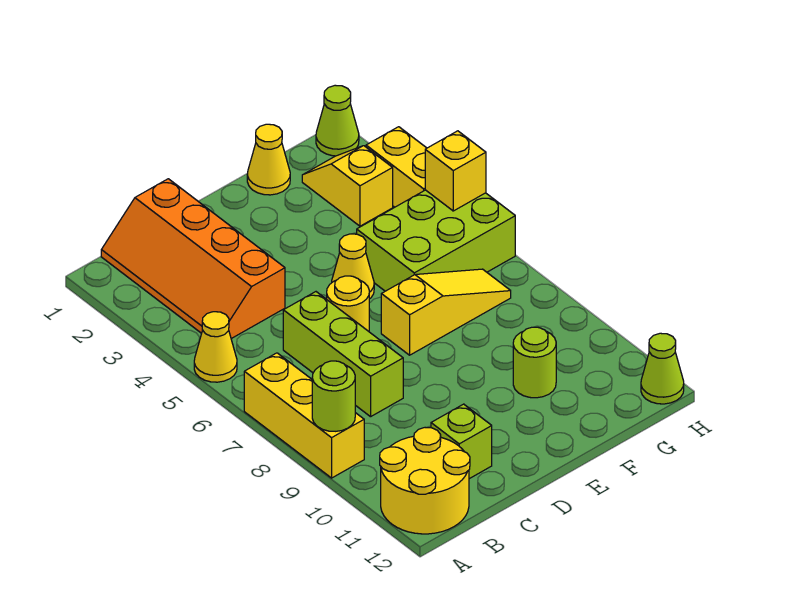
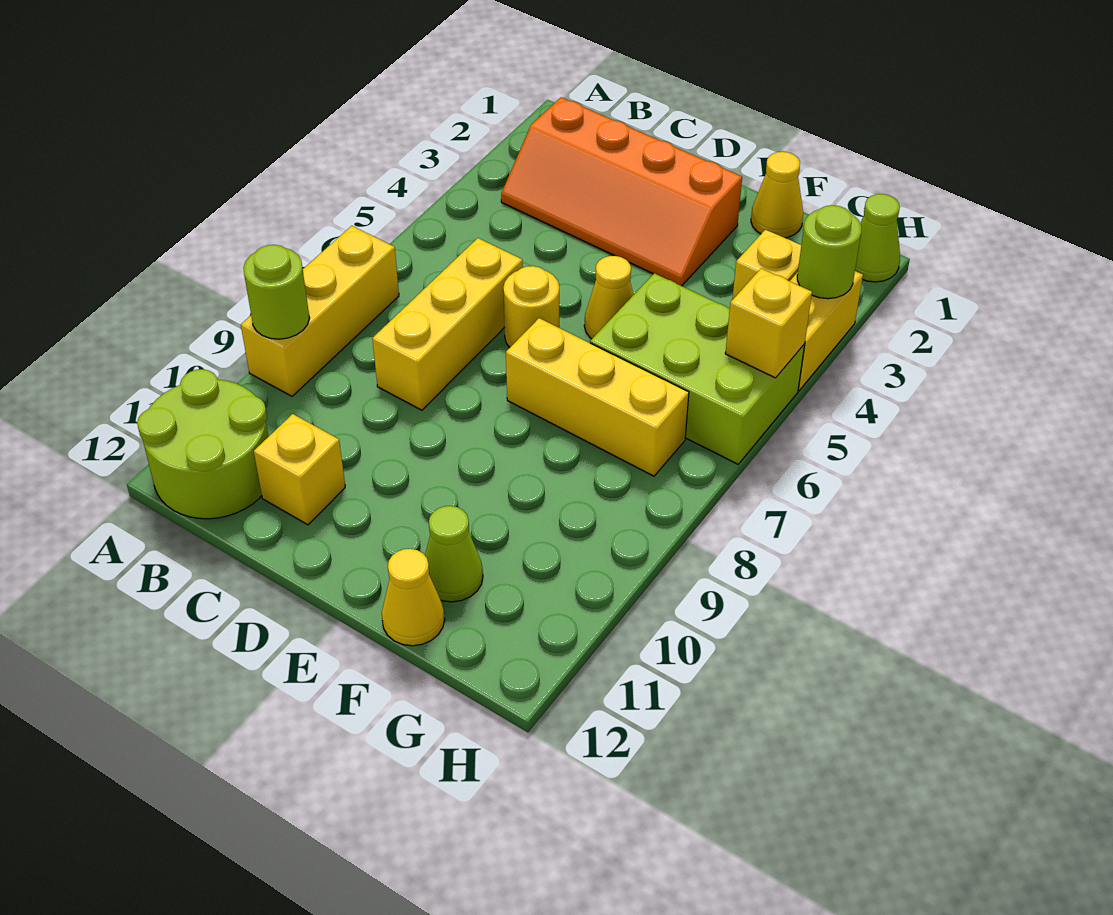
yellow cone A5 level 1 -> yellow cone F12 level 1
yellow round brick A11:B12 level 1 -> lime round brick A11:B12 level 1
orange slope B1:C4 level 1 top C -> orange slope B2:E3 level 1 top 2
lime brick C6:C8 level 1 -> yellow brick C6:C8 level 1
lime brick C11 level 1 -> yellow brick C11 level 1
yellow slope E7:G7 level 1 top E -> yellow brick E7:G7 level 1
lime round brick F10 level 1 -> lime round brick H3 level 2
lime cone H12 level 1 -> lime cone F11 level 1

